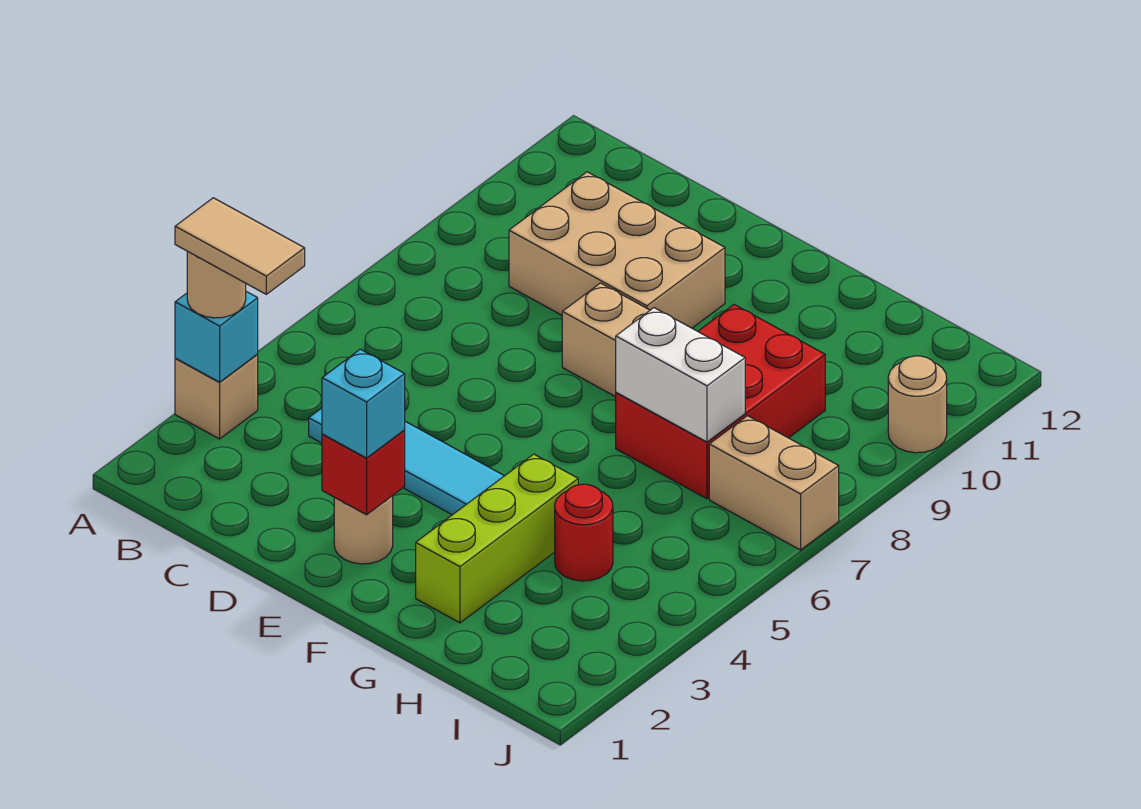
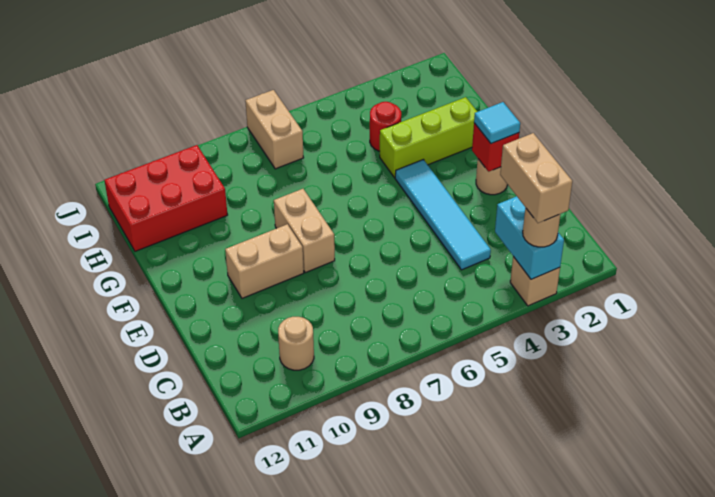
cyan brick A3 level 2 -> cyan brick A3:B3 level 2
tan tile A3:B3 level 4 -> tan brick A3:B3 level 4
tan brick C9:E10 level 1 -> tan brick E9:E10 level 1
cyan brick E2 level 3 -> cyan tile E2 level 3
red brick G7:H9 level 1 -> red brick H10:I12 level 1
white brick G7:H7 level 2 -> none
tan round brick J10 level 1 -> tan round brick B10 level 1

